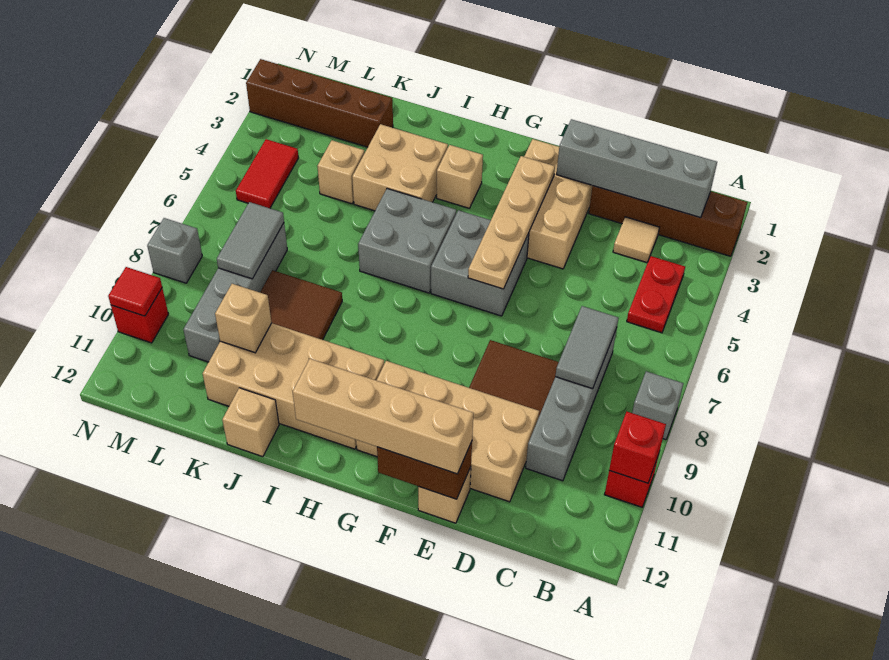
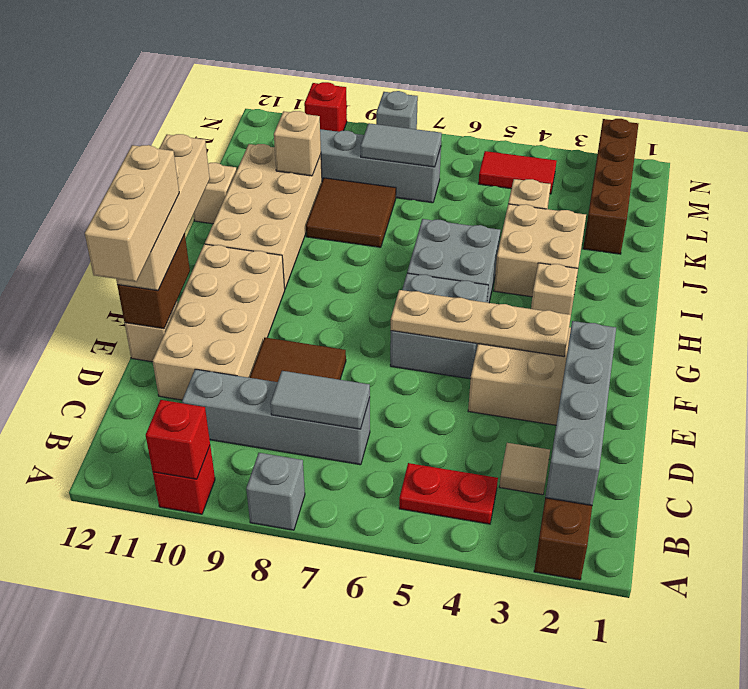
none -> tan brick D12:F12 level 4
red tile N10 level 2 -> none

